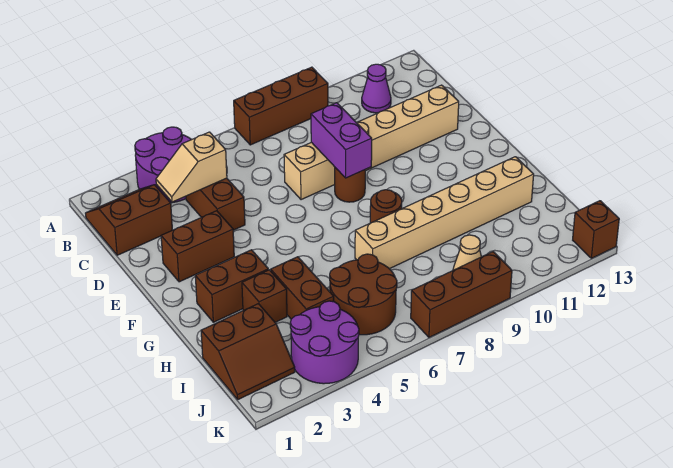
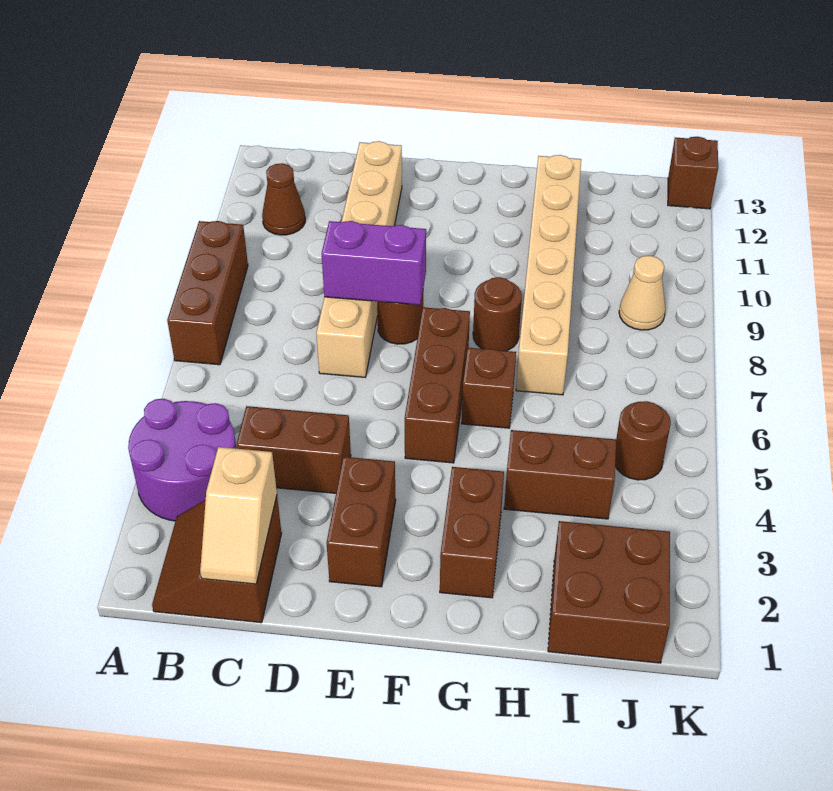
purple cone B11 level 1 -> brown cone B11 level 1
tan slope C3:C4 level 2 top 4 -> tan slope C1:C2 level 2 top 2
brown brick H3 level 1 -> brown brick G6 level 1
brown slope I1:J2 level 1 top I -> brown brick I1:J2 level 1
brown round brick I5:J6 level 1 -> brown round brick J5 level 1
purple round brick J3:K4 level 1 -> none
brown brick K7:K9 level 1 -> brown brick F5:F7 level 1

